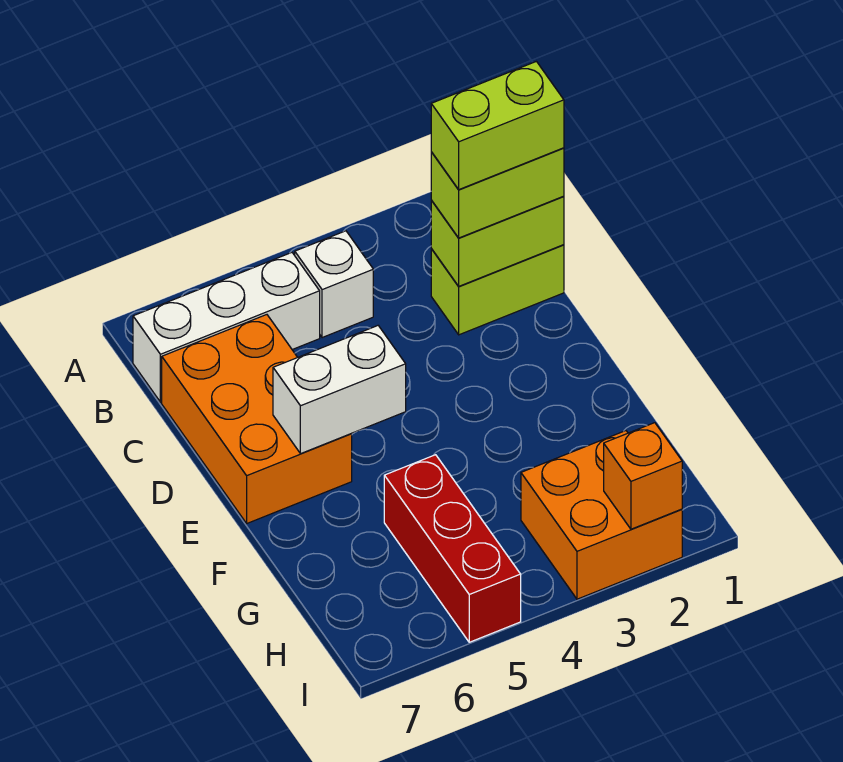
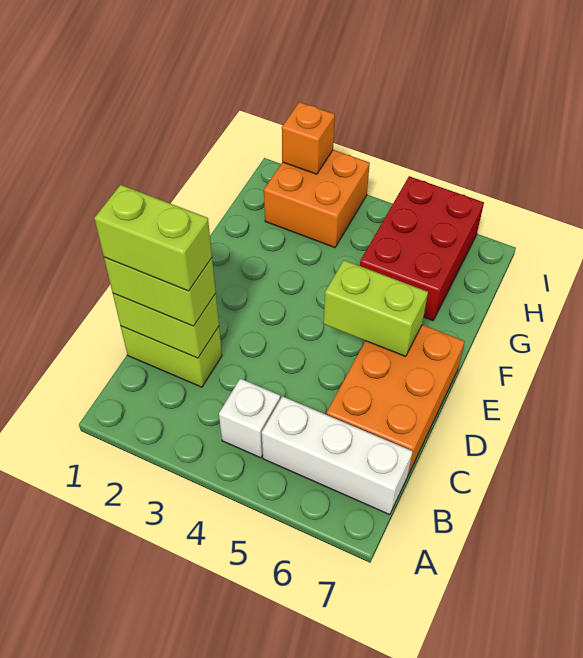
white brick E5:E6 level 2 -> lime brick E5:E6 level 2
red brick G5:I5 level 1 -> red brick G5:I6 level 1

